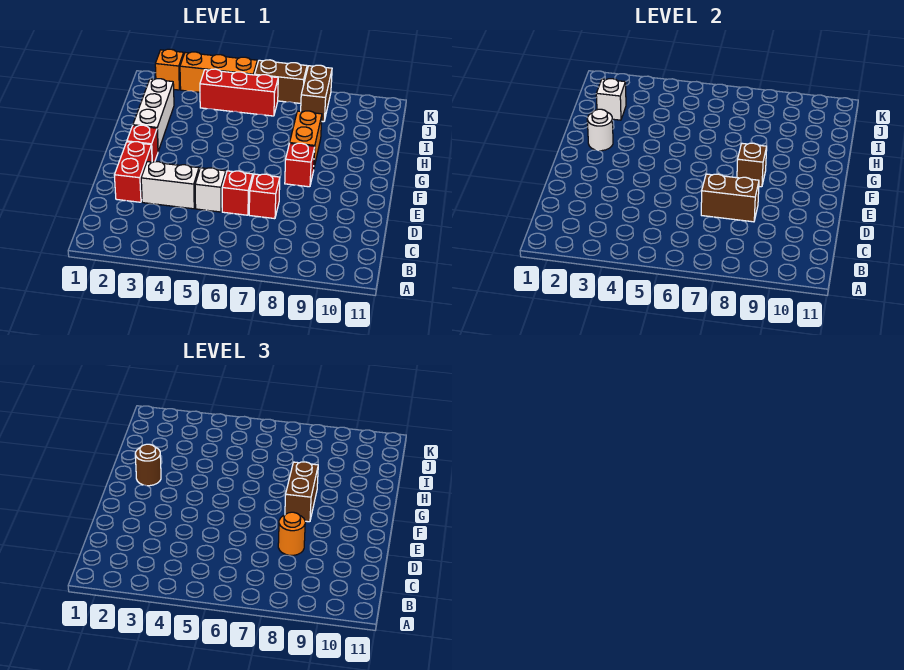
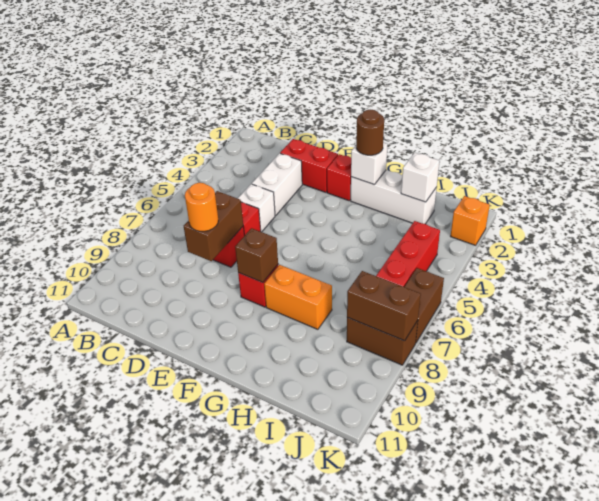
brown brick F8:G8 level 3 -> brown brick J8:K8 level 2
white round brick G2 level 2 -> white brick G2 level 2
orange brick K3:K5 level 1 -> none

